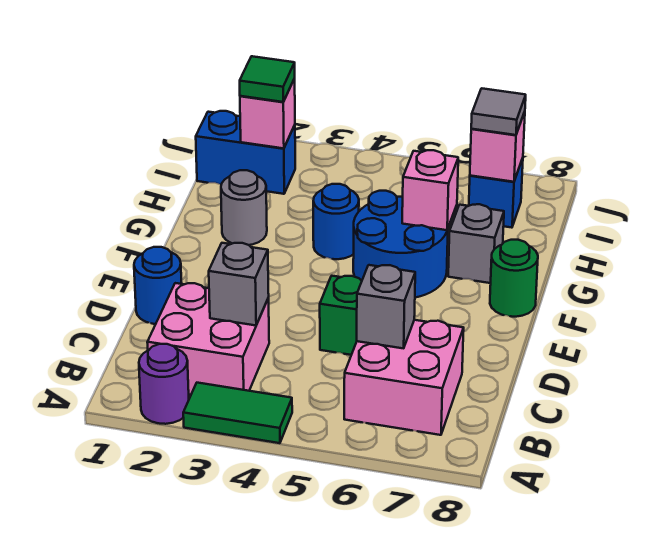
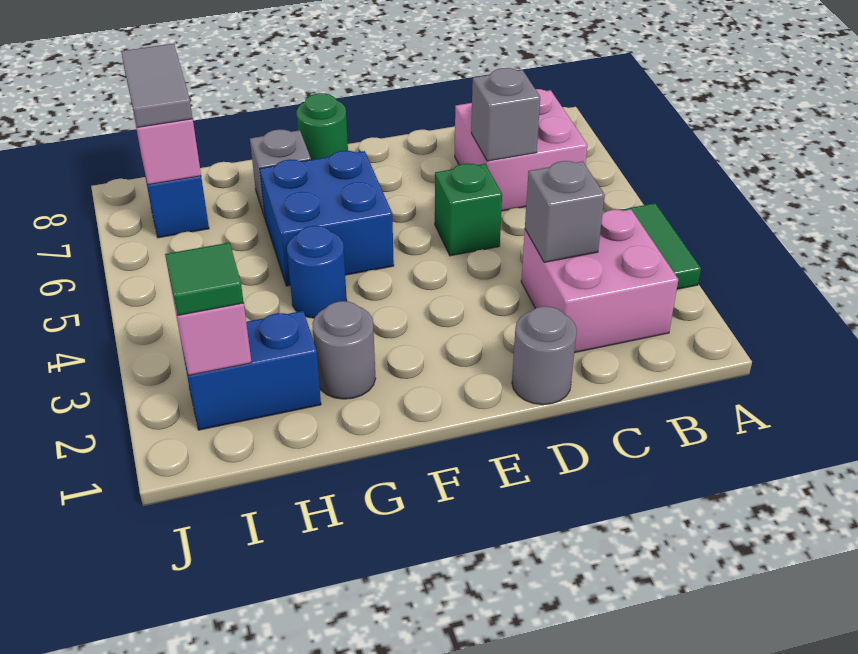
purple round brick A2 level 1 -> none
blue round brick D1 level 1 -> grey round brick D1 level 1
blue round brick F5:G6 level 1 -> blue brick F5:G6 level 1
pink brick G6 level 2 -> none
blue brick I1:I2 level 1 -> blue brick H2:I2 level 1
grey tile I7 level 3 -> grey tile I7:I8 level 3

